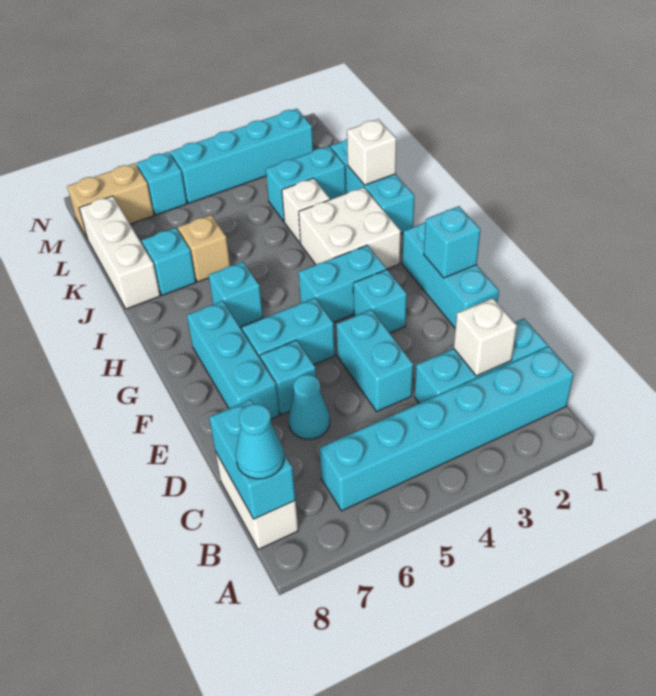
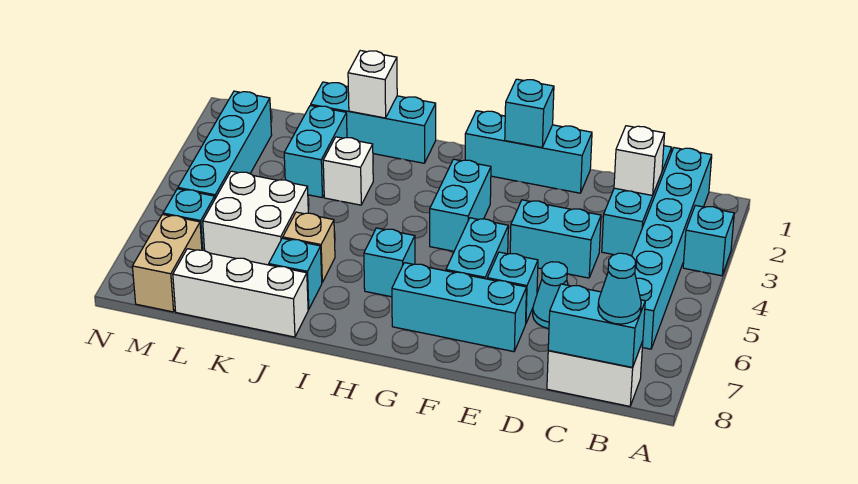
cyan brick F3 level 1 -> cyan brick A3 level 1
white brick H2:I3 level 1 -> white brick K5:L6 level 1

